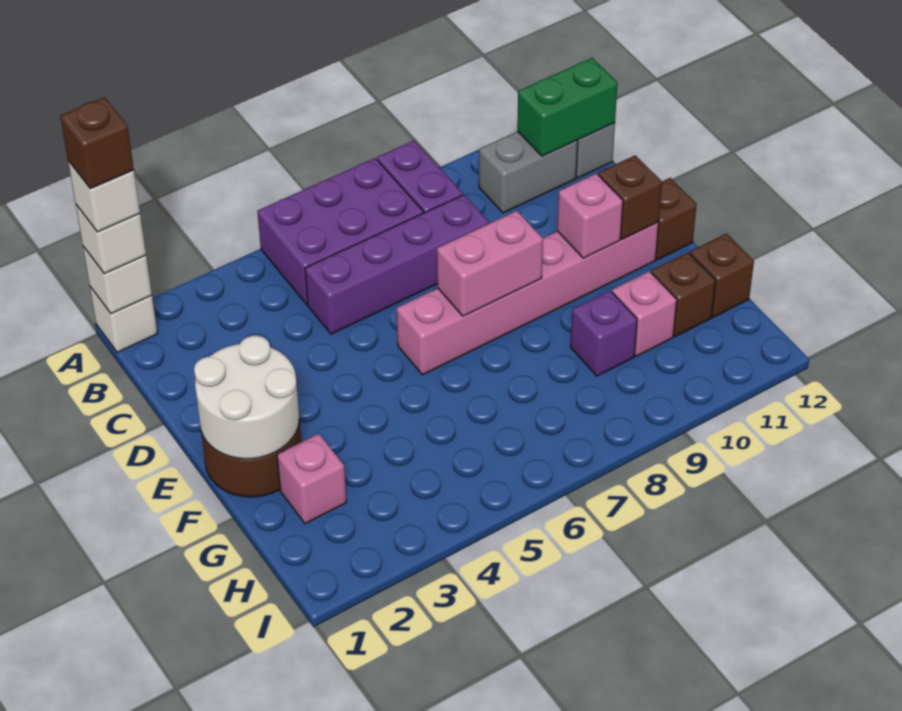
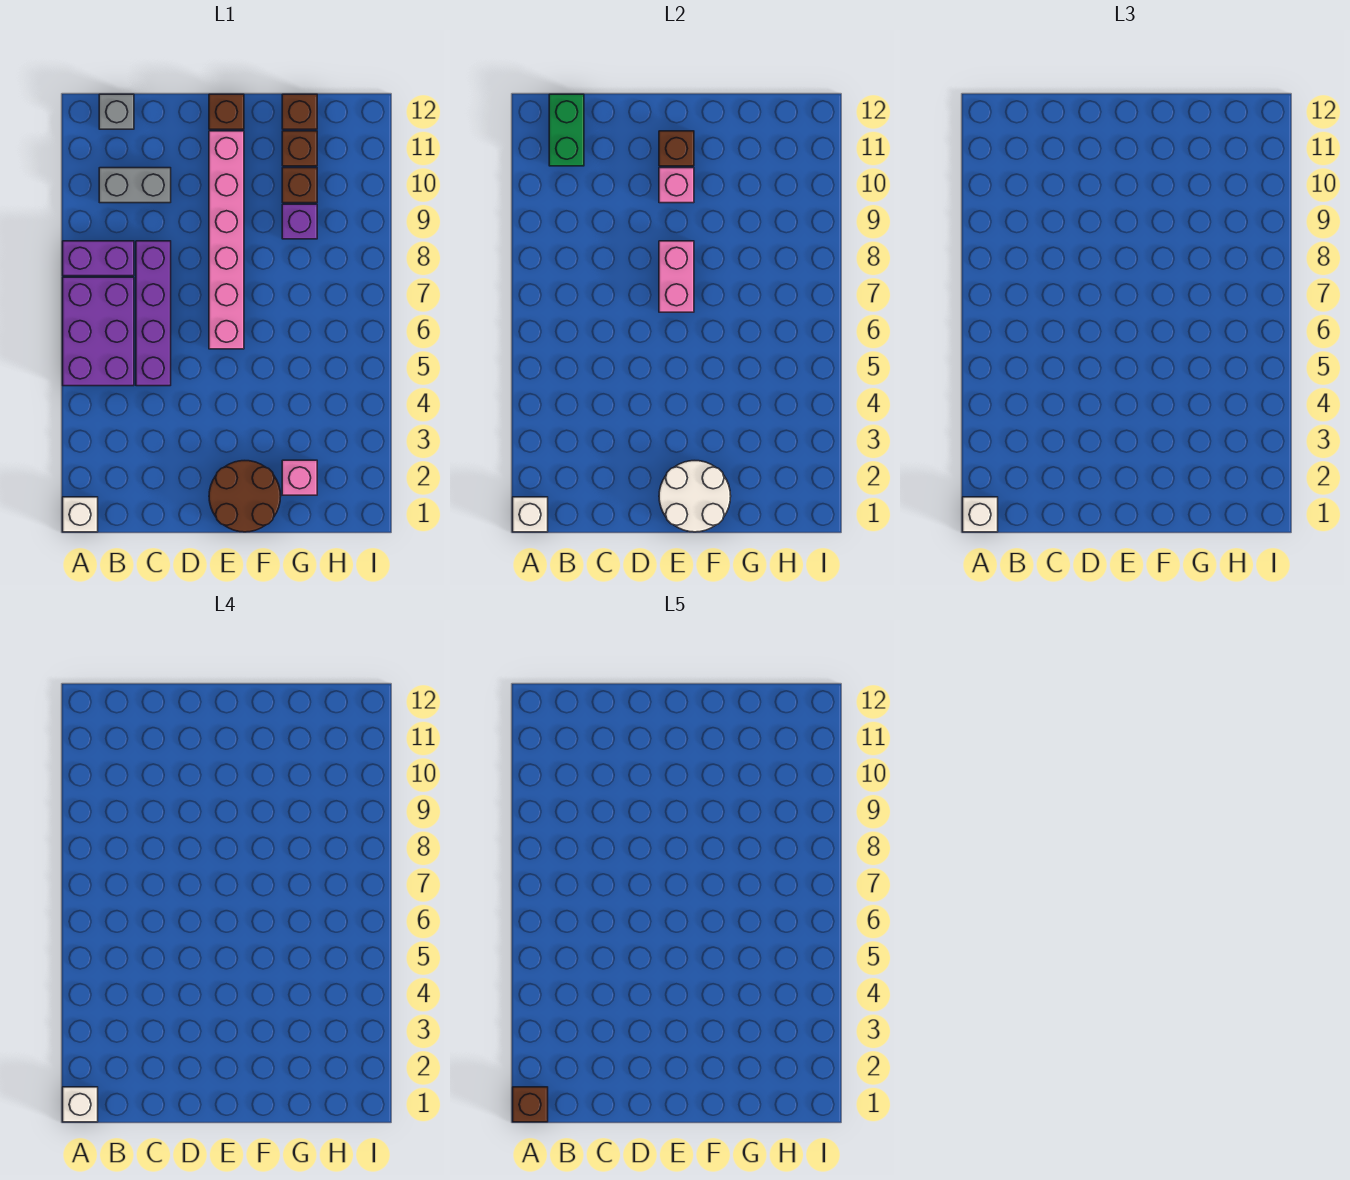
grey brick B10:B11 level 1 -> grey brick B10:C10 level 1
pink brick G10 level 1 -> brown brick G10 level 1

